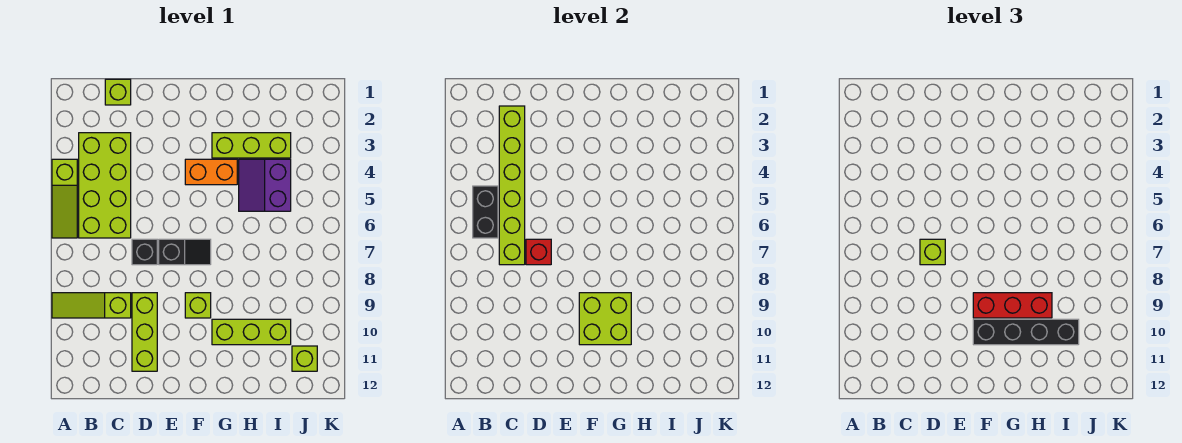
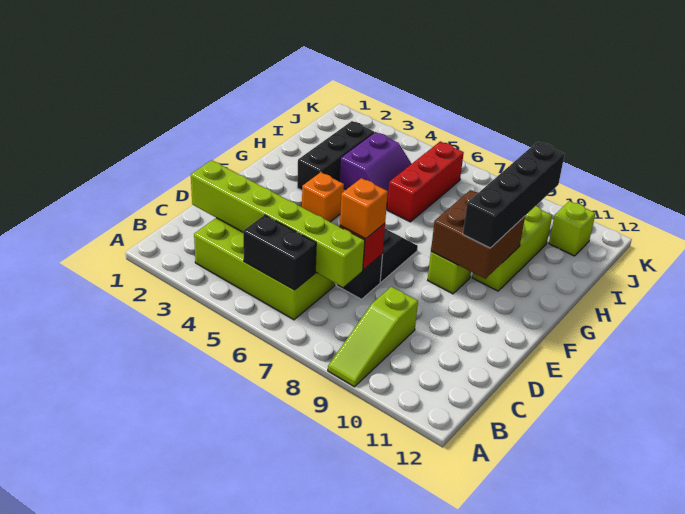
lime slope A4:A6 level 1 top 4 -> none
lime brick C1 level 1 -> none
lime brick D7 level 3 -> orange brick D7 level 3
lime brick D9:D11 level 1 -> none
orange brick F4:G4 level 1 -> orange brick F4 level 1
lime brick F9:G10 level 2 -> brown brick F9:G10 level 2
red brick F9:H9 level 3 -> red brick H6:J6 level 1
lime brick G3:I3 level 1 -> black brick G3:I3 level 1
purple slope H4:I5 level 1 top I -> purple slope H4:I5 level 1 top 4

